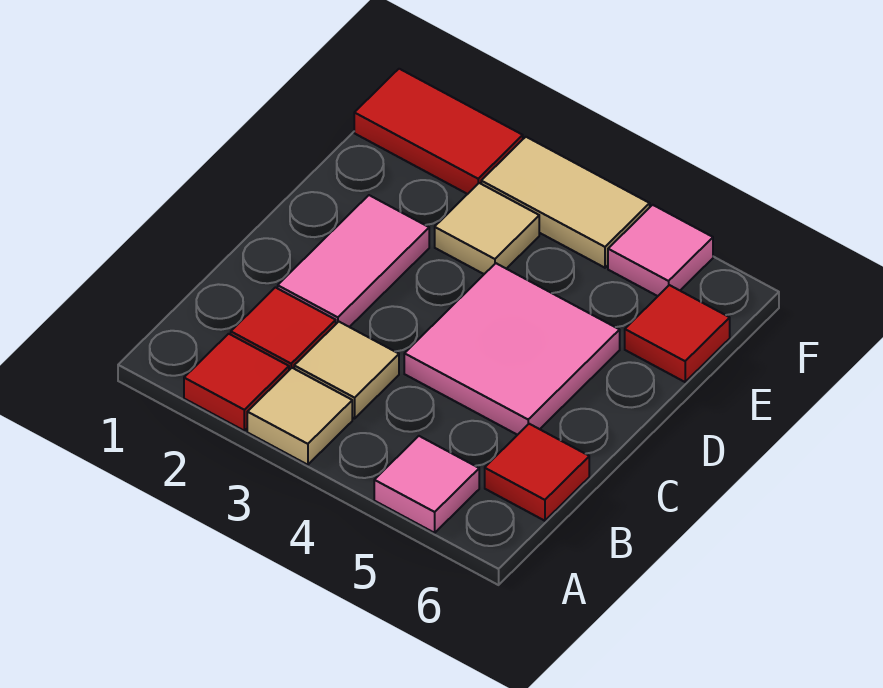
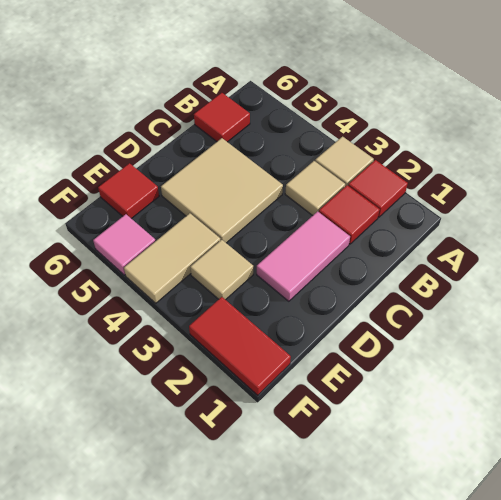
pink tile A5 level 1 -> none
pink tile C4:D5 level 1 -> tan tile C4:D5 level 1
tan tile F3:F4 level 1 -> tan tile E4:F4 level 1

